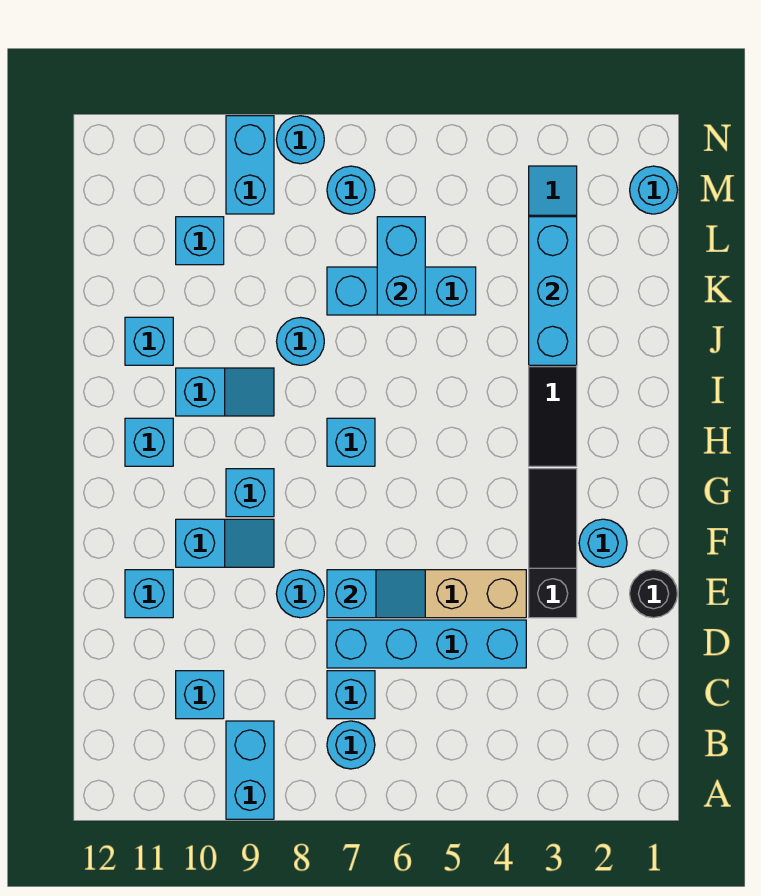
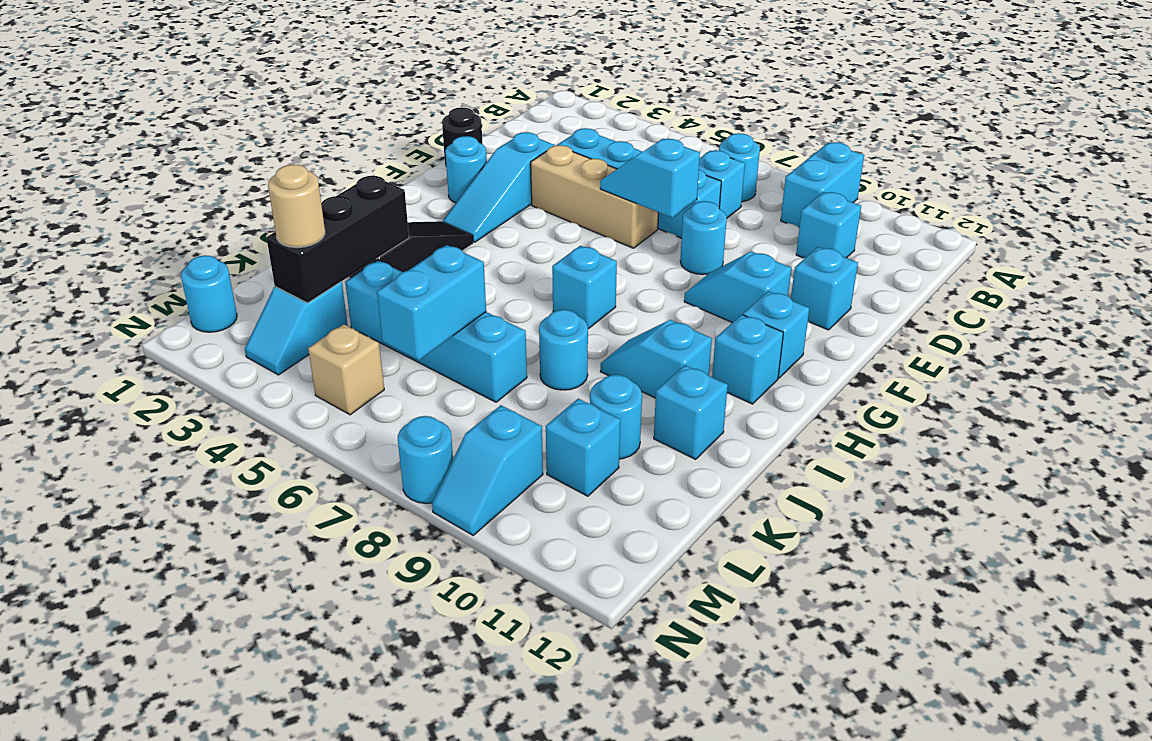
black slope E3:G3 level 1 top E -> cyan slope E3:G3 level 1 top E
cyan brick G9 level 1 -> cyan brick G11 level 1
cyan brick J3:L3 level 2 -> black brick J3:L3 level 2
cyan brick K5:K7 level 1 -> cyan brick K4:K7 level 1
none -> tan round brick L3 level 3
none -> tan brick M5 level 1
cyan round brick M7 level 1 -> cyan round brick K10 level 1
cyan brick M9:N9 level 1 -> cyan slope M9:N9 level 1 top M

